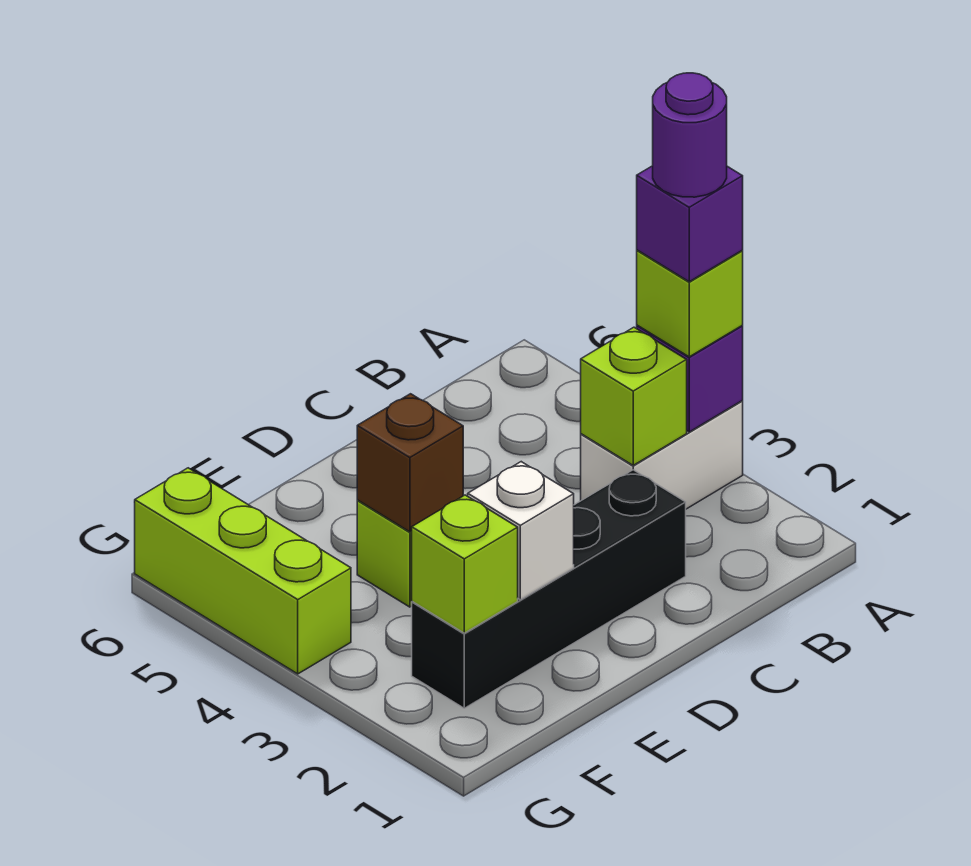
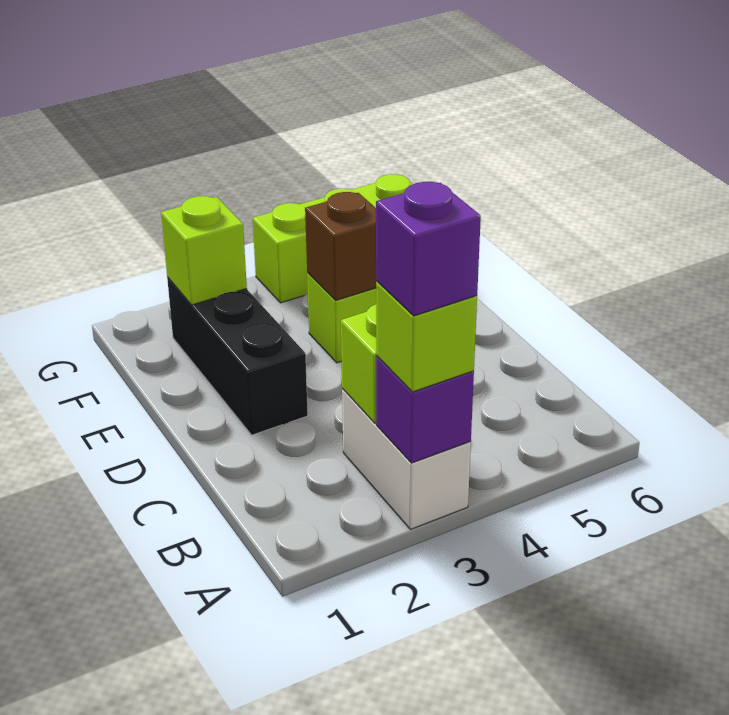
purple round brick A3 level 5 -> none
black brick C2:F2 level 1 -> black brick D2:F2 level 1
white brick E2 level 2 -> none

